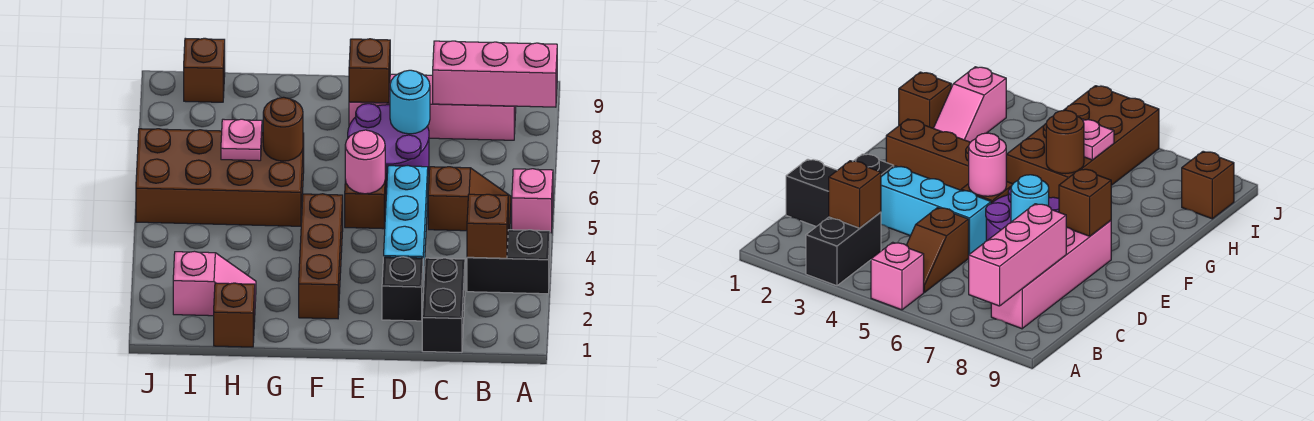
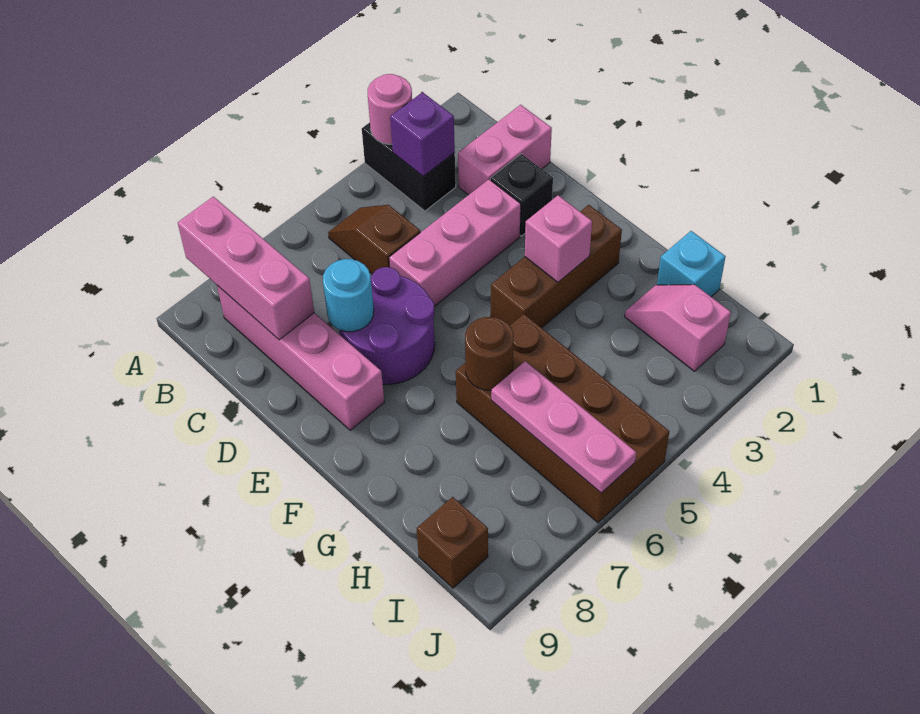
pink brick A5 level 1 -> pink brick F3 level 2
brown brick B3 level 2 -> purple brick B3 level 2
black brick C1:C2 level 1 -> pink brick C1:C2 level 1
cyan brick D3:D5 level 1 -> pink brick D3:D5 level 1
brown brick E5 level 1 -> none
pink round brick E5 level 2 -> pink round brick A3 level 2
brown brick E8 level 2 -> none
brown brick H1 level 1 -> cyan brick H1 level 1
pink plate H6 level 2 -> pink plate H6:J6 level 2

